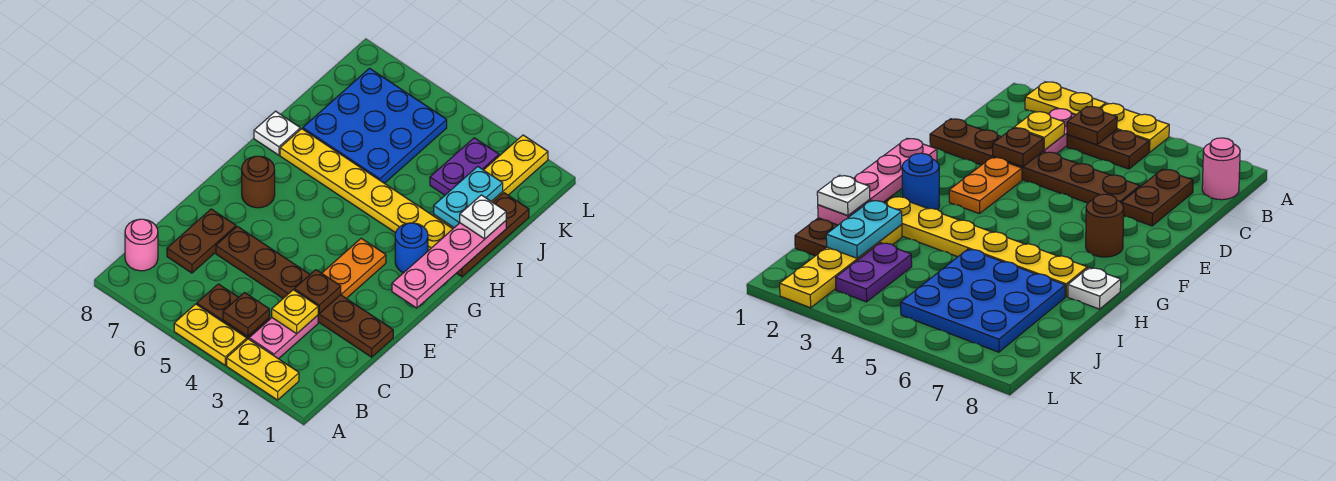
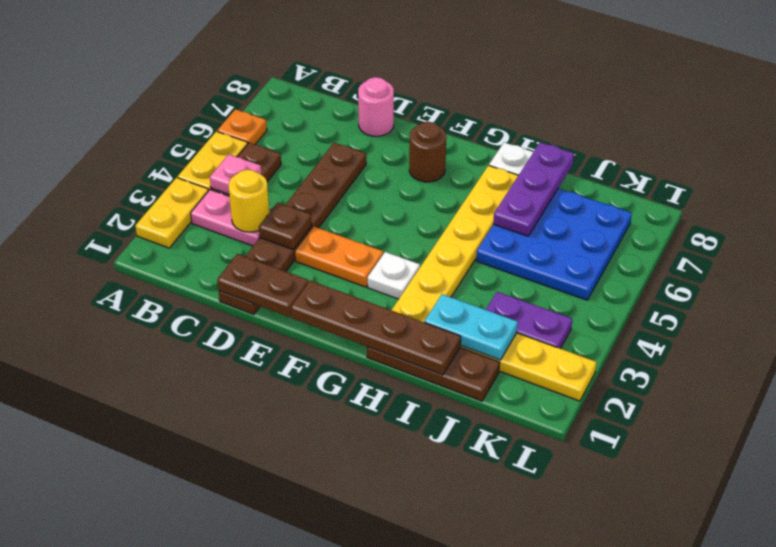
none -> orange plate A6 level 1
brown plate B4 level 2 -> pink plate B4 level 2
pink round brick B8 level 1 -> pink round brick D8 level 1
yellow plate C3 level 2 -> yellow round brick C3 level 2
brown plate C7:D7 level 1 -> brown plate D1:E1 level 2
pink plate F1:I1 level 2 -> brown plate F1:I1 level 2
blue round brick G2 level 1 -> none
white plate I1 level 3 -> white plate G3 level 1
none -> purple plate I6:I8 level 2

